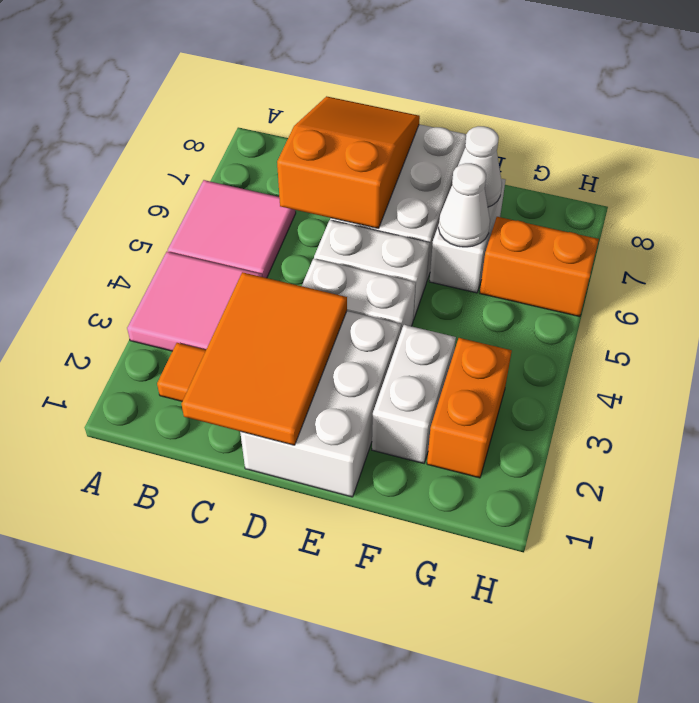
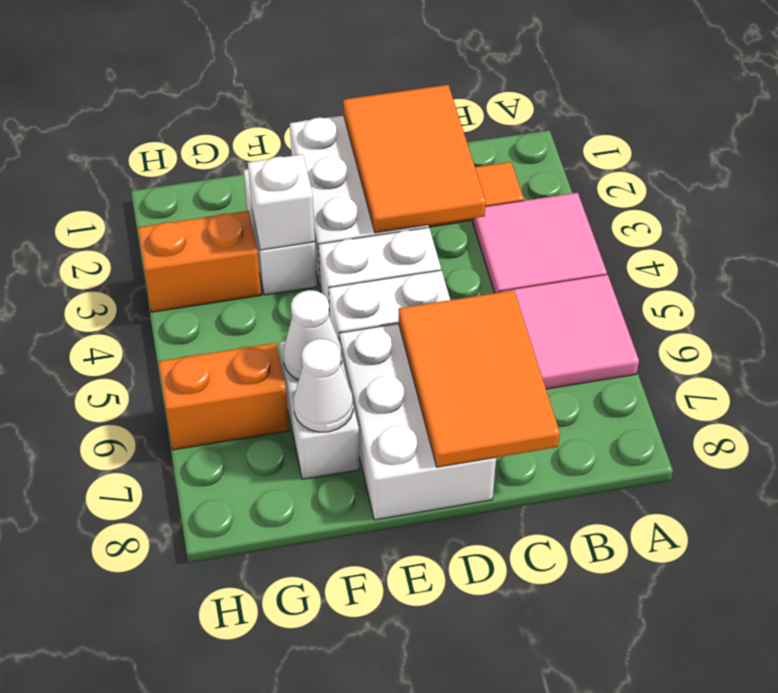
orange slope C6:D8 level 2 top 6 -> orange tile C6:D8 level 2
none -> white brick F3 level 2
orange brick G2:G3 level 1 -> orange brick G3:H3 level 1

